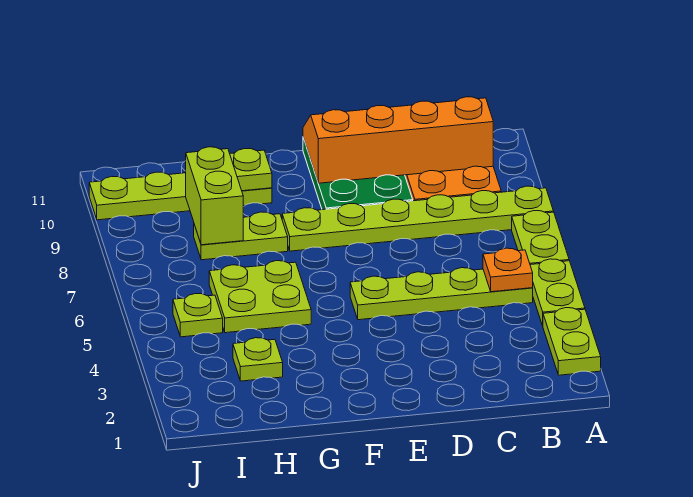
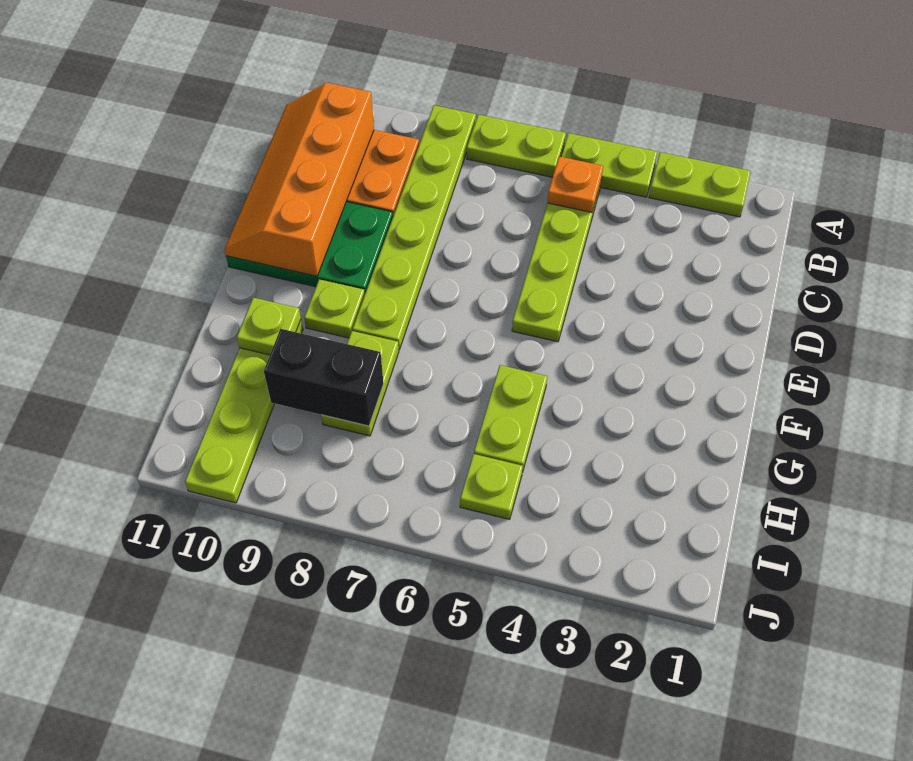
lime plate G5:H6 level 1 -> lime plate G5:H5 level 1
lime plate H3 level 1 -> lime plate F9 level 1
lime brick H8:H9 level 2 -> black brick H8:H9 level 2

